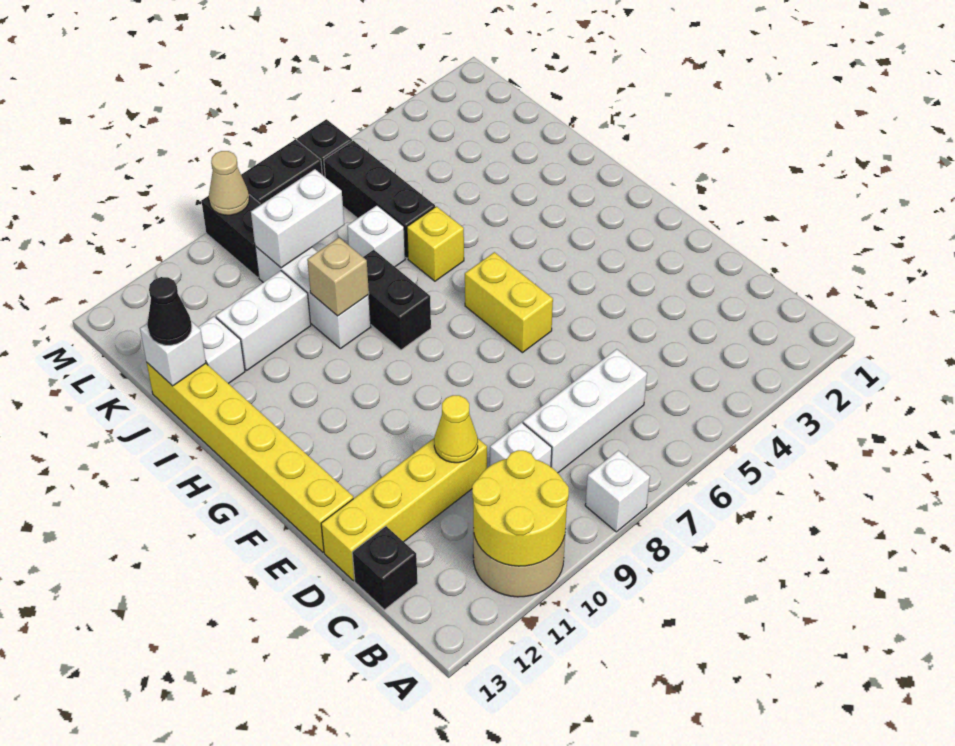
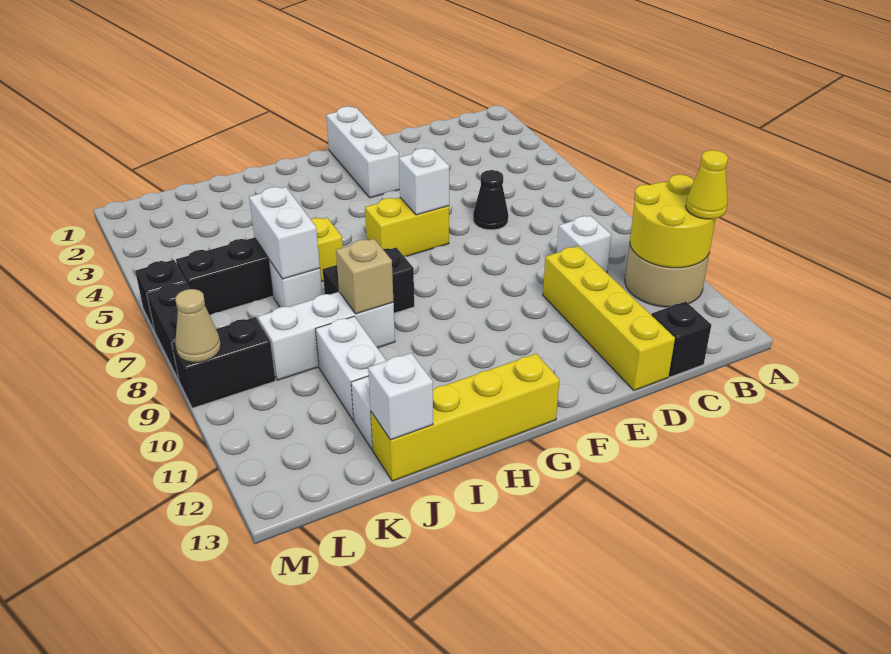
white brick A8 level 1 -> white brick F6 level 2
white brick C6:C8 level 1 -> white brick F1:F3 level 1
yellow cone D10 level 2 -> yellow cone A11 level 3
yellow brick E13:J13 level 1 -> yellow brick G13:J13 level 1
black cone J13 level 3 -> black cone D6 level 1
white brick K8:K9 level 2 -> white brick J6:J7 level 2

